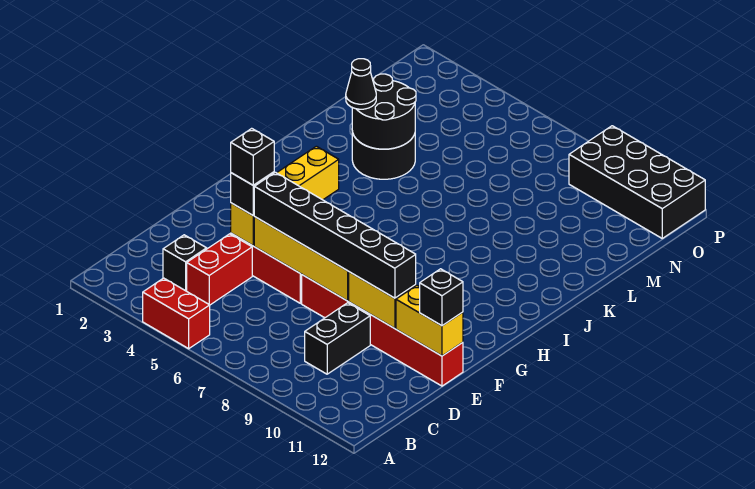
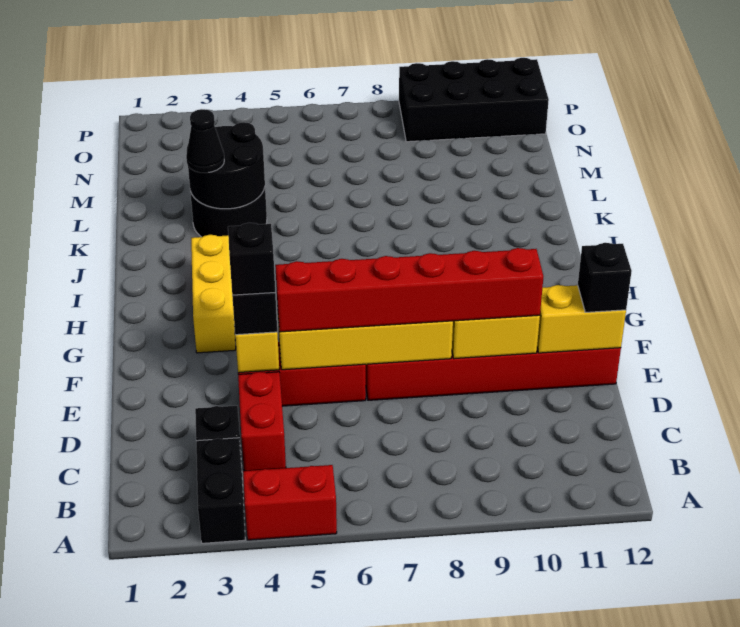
black brick C9:D9 level 1 -> black brick A3:B3 level 1
black brick E5:E10 level 3 -> red brick E5:E10 level 3

